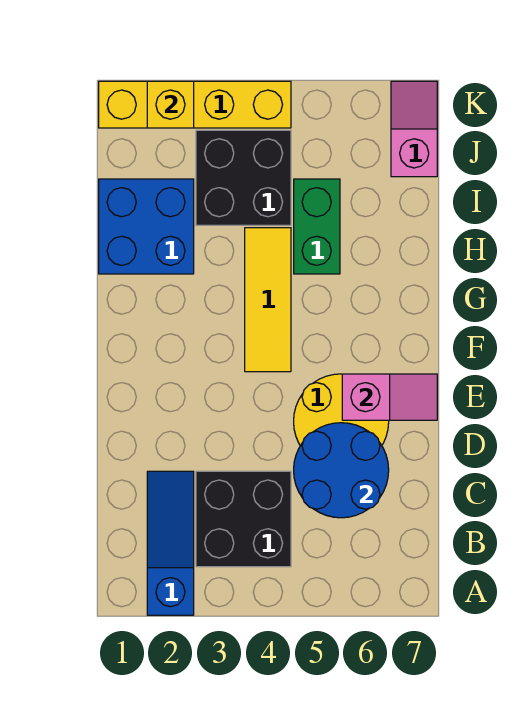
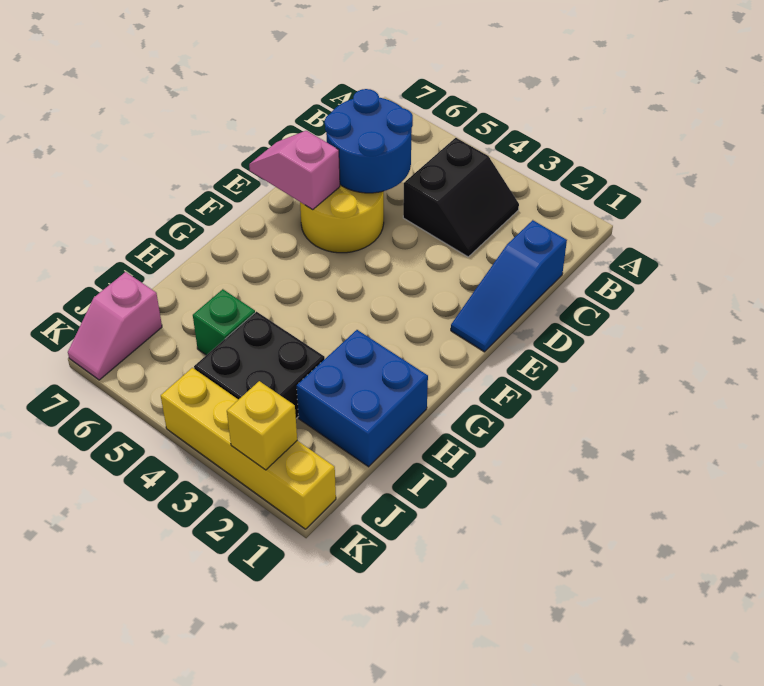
blue slope A2:C2 level 1 top A -> blue slope C1:E1 level 1 top C
black brick B3:C4 level 1 -> black slope B3:C4 level 1 top 4
yellow tile F4:H4 level 1 -> none
green brick H5:I5 level 1 -> green brick I5 level 1

